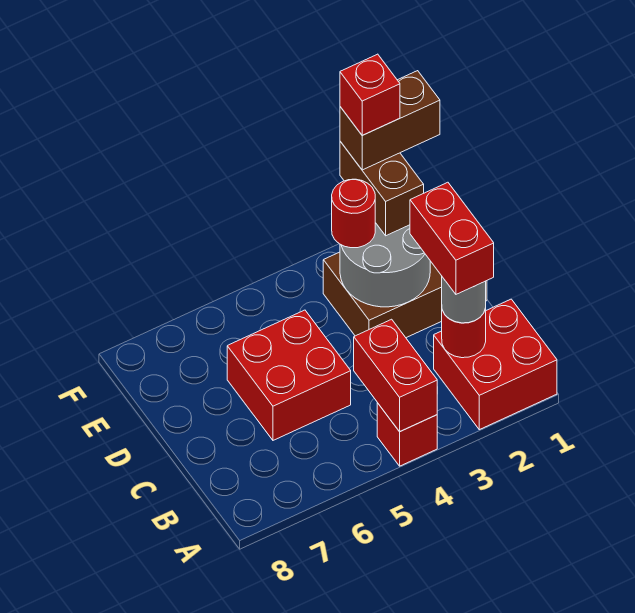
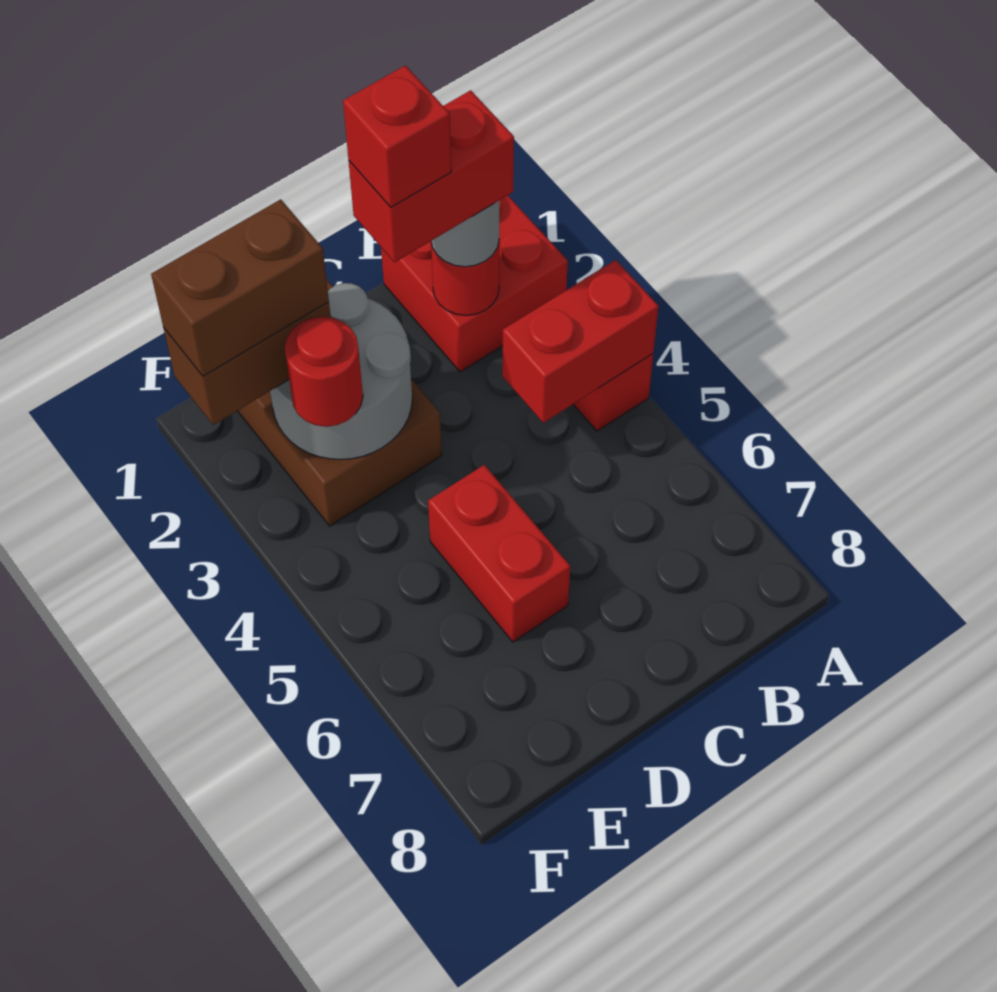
red brick C5:D6 level 1 -> red brick D5:D6 level 1
brown brick F1:F2 level 4 -> brown brick E2:F2 level 4
red brick F2 level 5 -> red brick C2 level 5

